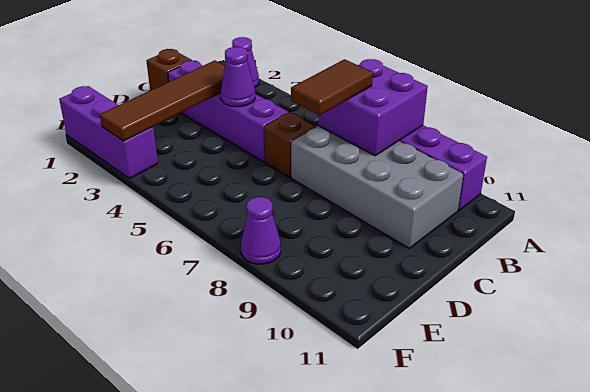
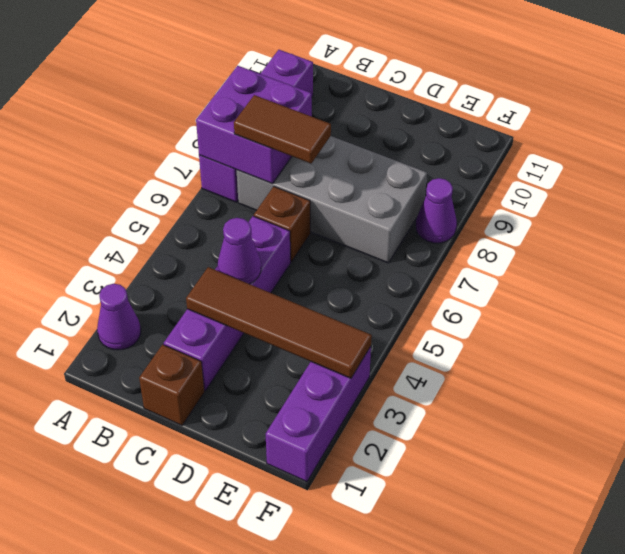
grey brick B7:C10 level 1 -> grey brick B7:E8 level 1

